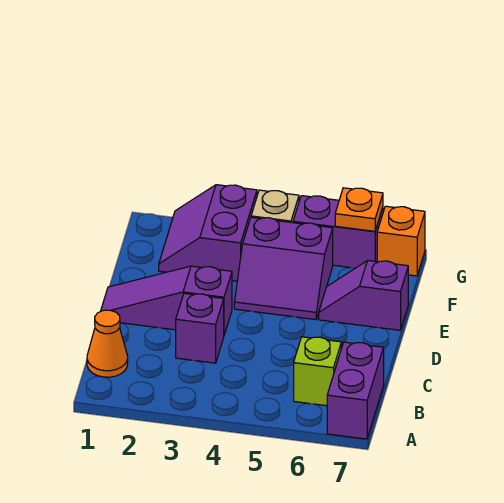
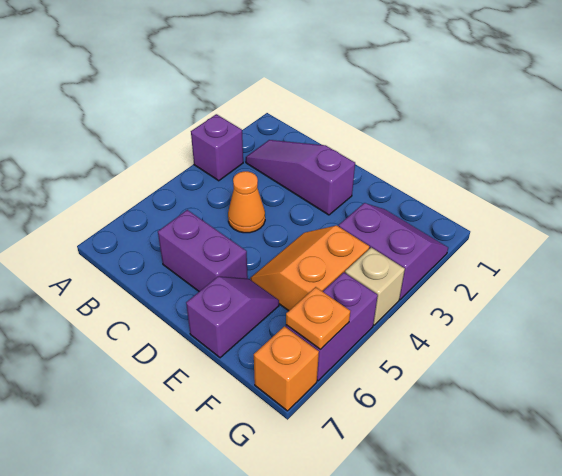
purple brick A7:B7 level 1 -> purple brick C6:D6 level 1
orange cone B1 level 1 -> orange cone C4 level 1
lime brick B6 level 1 -> none
purple brick C3 level 1 -> purple brick A3 level 1
purple slope D1:D3 level 1 top 3 -> purple slope B2:D2 level 1 top D
purple slope E4:F5 level 1 top F -> orange slope E4:F5 level 1 top F

